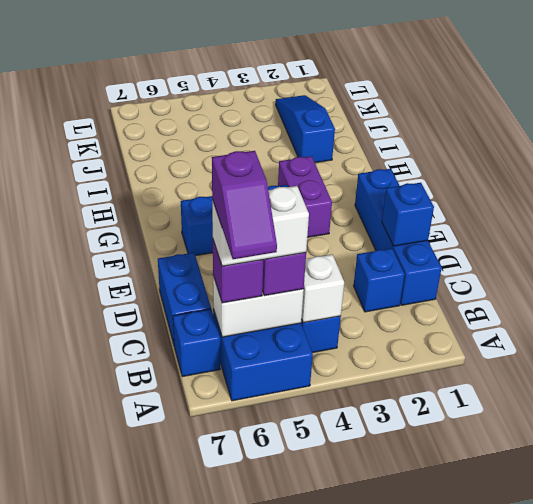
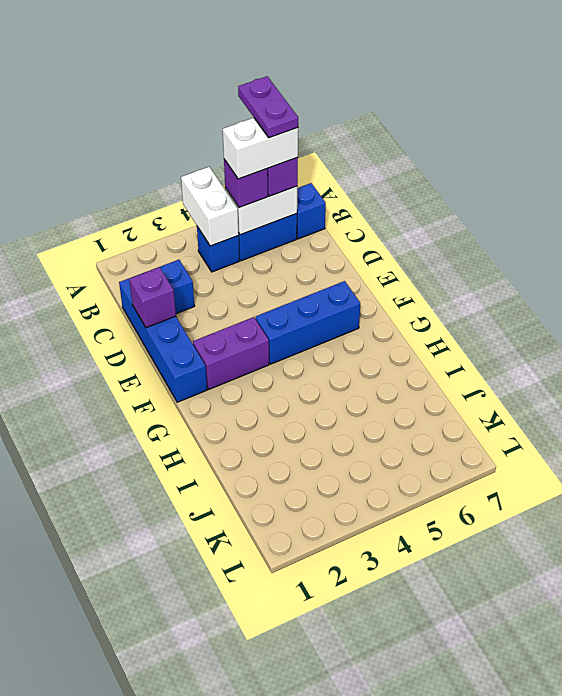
purple slope A6:B6 level 5 top B -> purple plate A6:B6 level 5
white brick B4 level 2 -> white brick A4:B4 level 2
blue brick C7:D7 level 1 -> none
blue brick D1 level 2 -> purple brick D1 level 2
purple brick F3:G3 level 1 -> purple brick F2:F3 level 1
blue slope I2:K2 level 1 top I -> none

